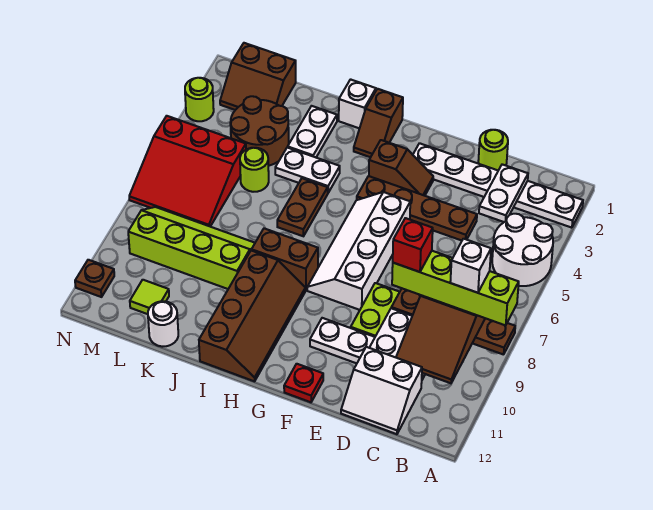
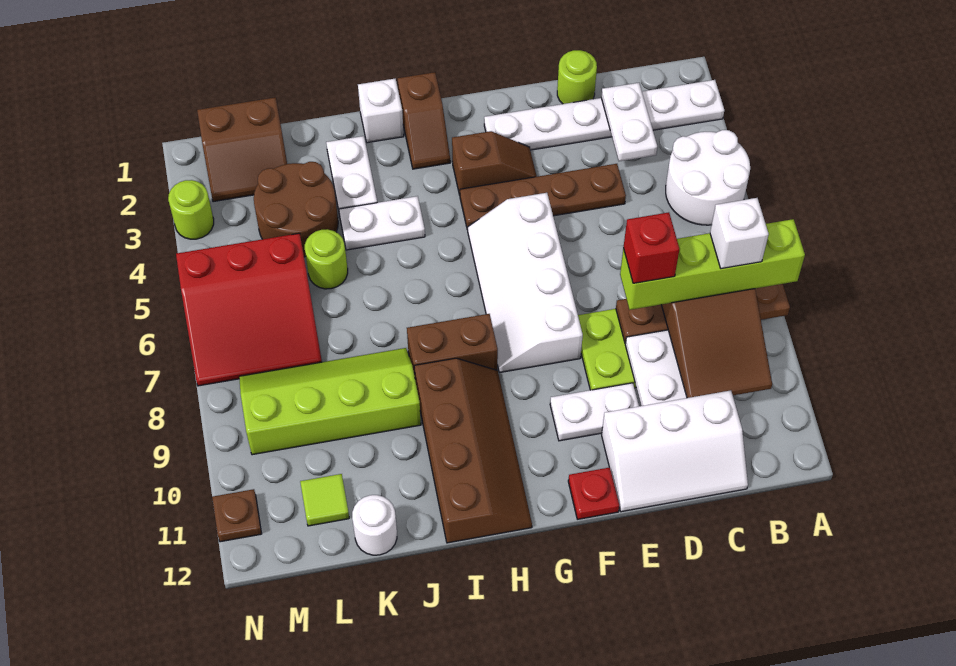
white slope C11:D12 level 1 top 11 -> white slope C11:E12 level 1 top 11
brown plate I5:I6 level 1 -> none

